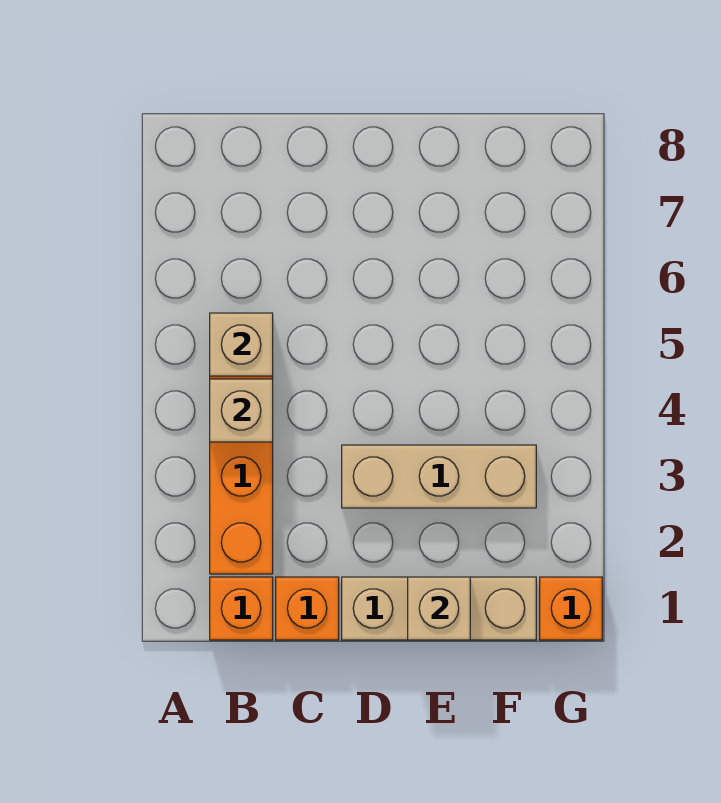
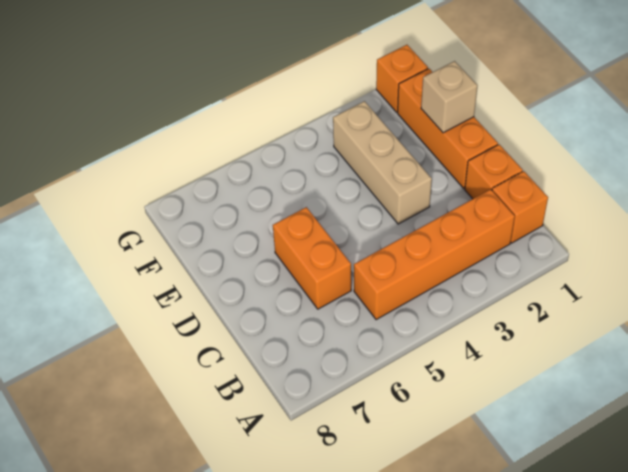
tan brick B4 level 2 -> none
tan brick B5 level 2 -> none
none -> orange brick C6:D6 level 1
tan brick D1:F1 level 1 -> orange brick D1:F1 level 1

